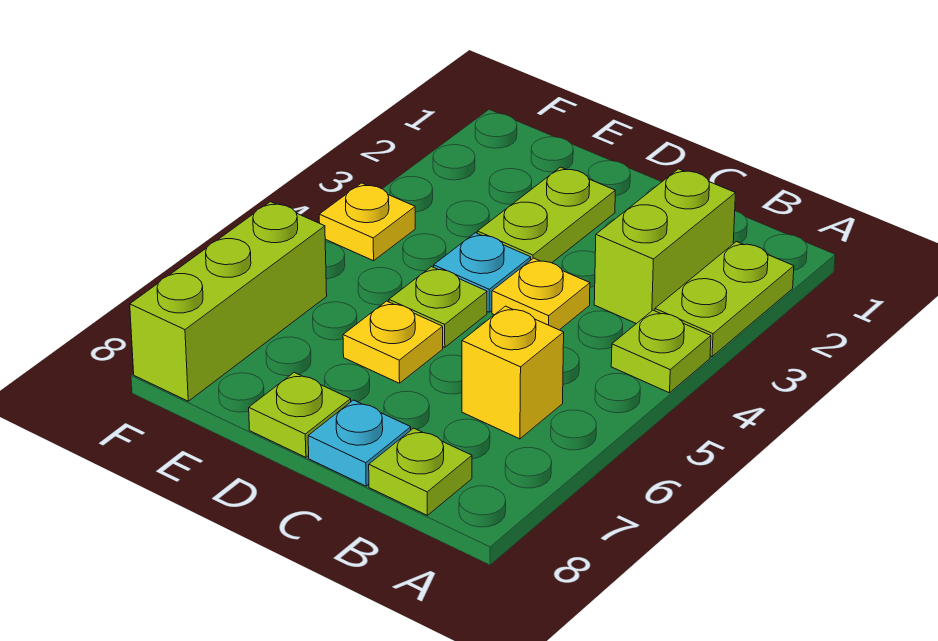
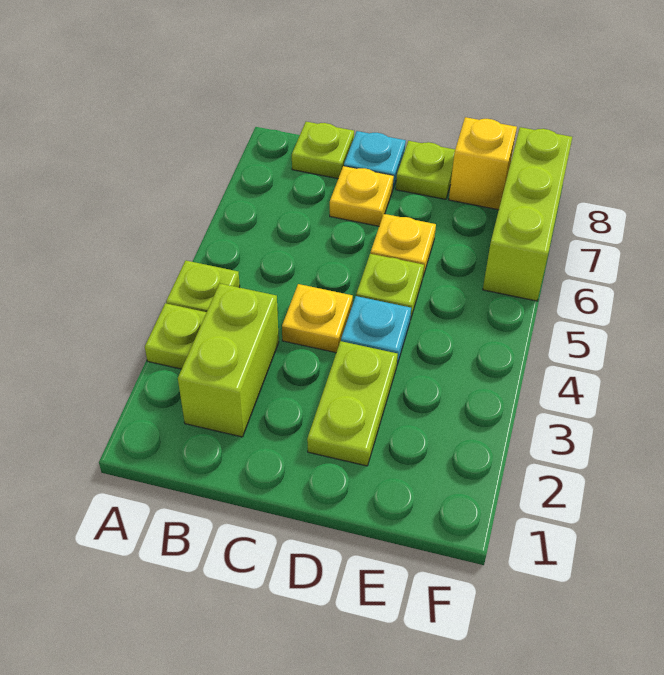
lime plate A2:A3 level 1 -> lime plate A3 level 1
yellow brick B6 level 1 -> yellow brick E8 level 1
yellow plate F4 level 1 -> yellow plate C7 level 1

